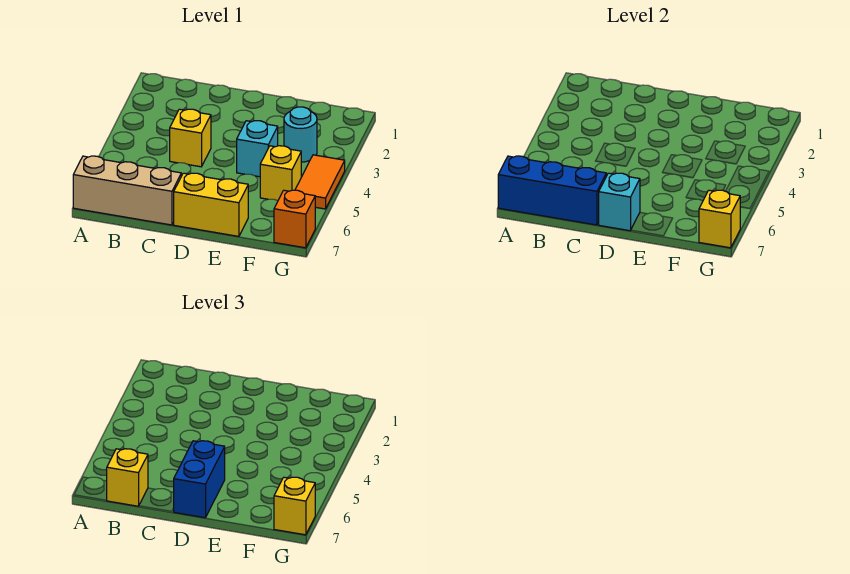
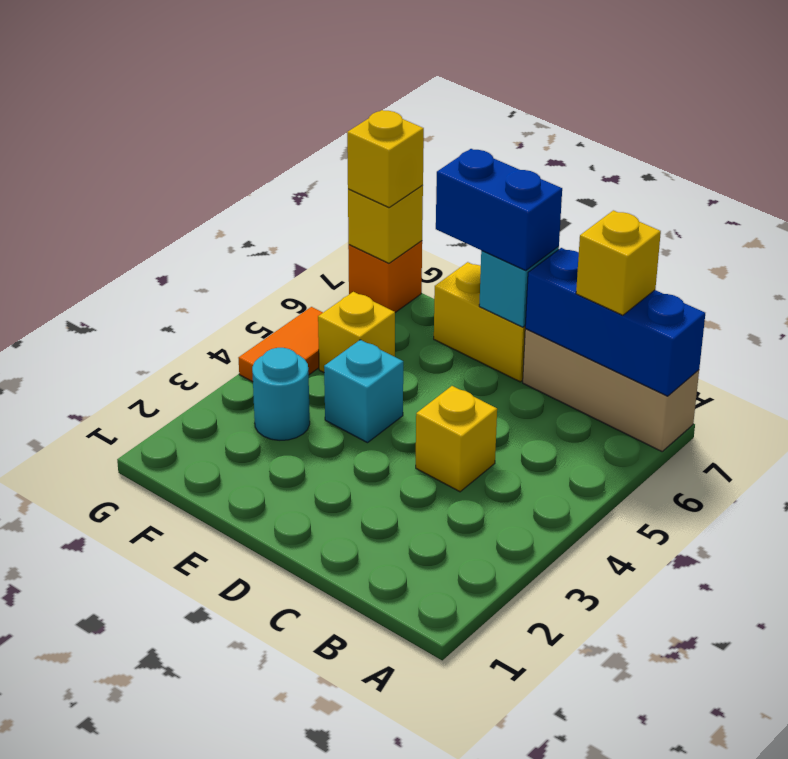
blue brick D6:D7 level 3 -> blue brick D7:E7 level 3

